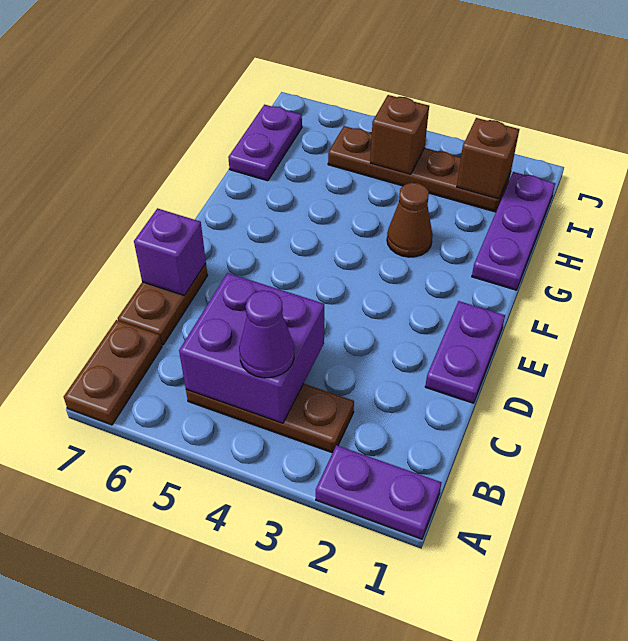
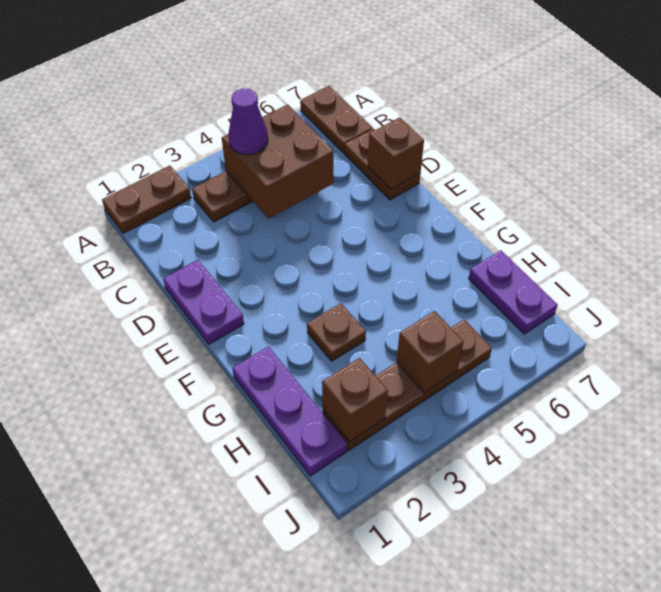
purple plate A1:A2 level 1 -> brown plate A1:A2 level 1
purple brick B4:C5 level 2 -> brown brick B4:C5 level 2
purple brick D7 level 2 -> brown brick D7 level 2
brown cone G3 level 1 -> brown plate G3 level 1

